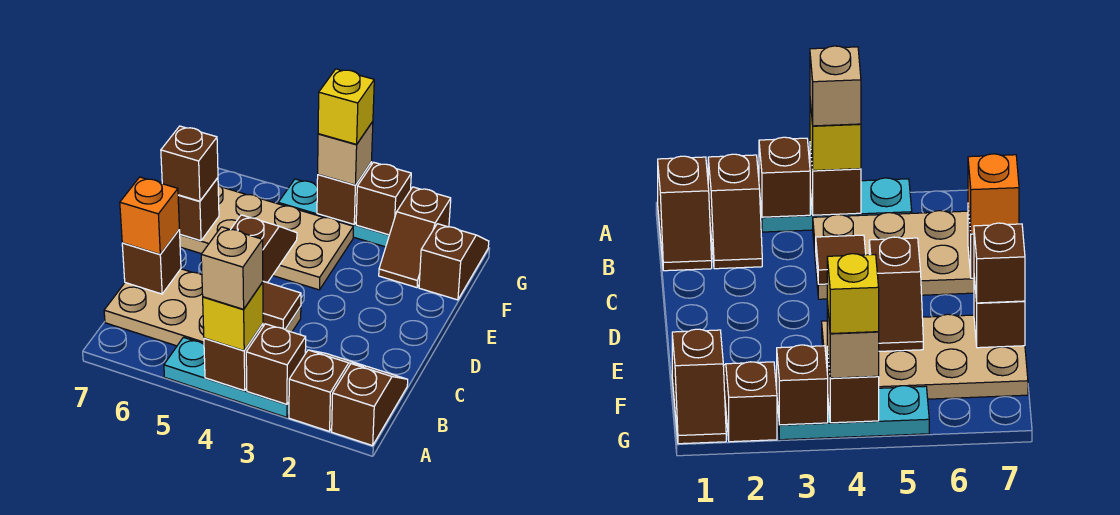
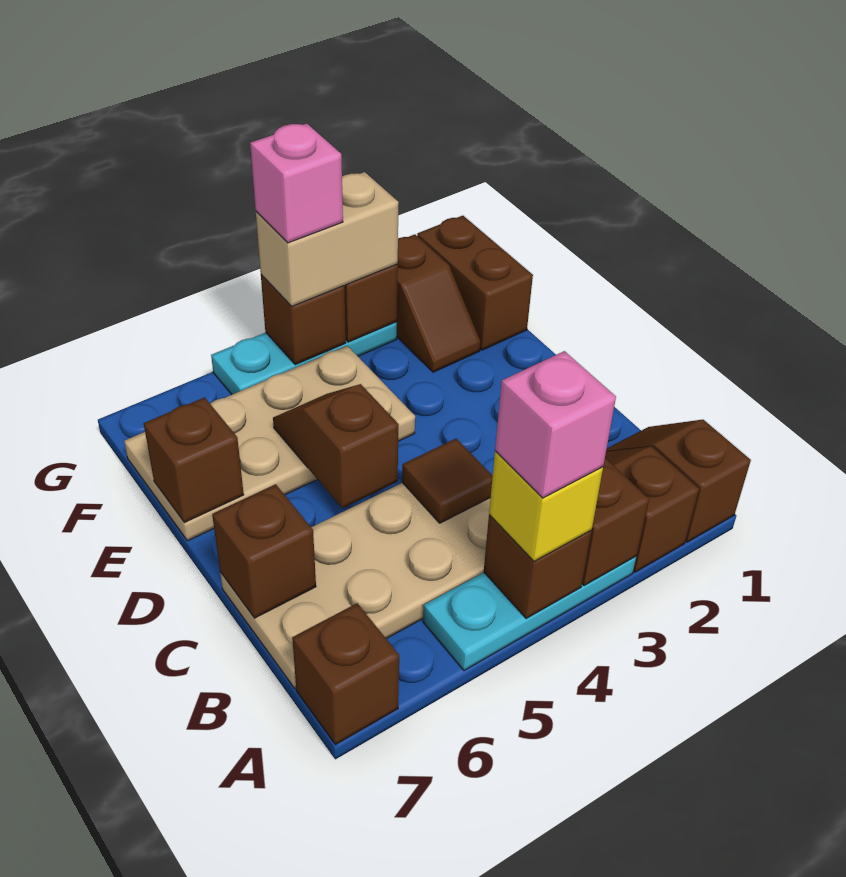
tan brick A4 level 4 -> pink brick A4 level 4
orange brick C7 level 3 -> none
brown brick E7 level 3 -> brown brick A7 level 1
brown slope F1:G1 level 1 top F -> brown brick F1:G1 level 1
tan brick G4 level 3 -> tan brick G3:G4 level 3
yellow brick G4 level 4 -> pink brick G4 level 4

